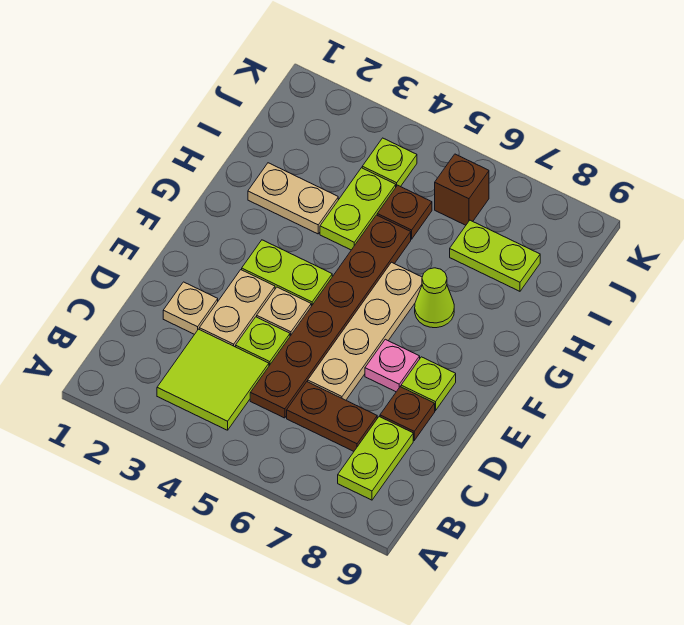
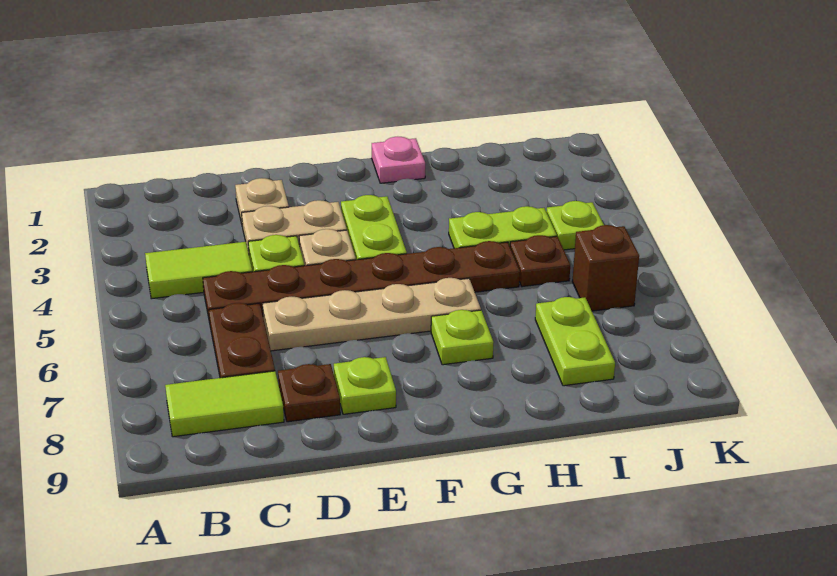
lime tile B3:C4 level 1 -> lime tile B4:C4 level 1
lime plate B8:C8 level 1 -> lime tile B8:C8 level 1
pink plate E7 level 1 -> pink plate G1 level 1
lime cone G7 level 1 -> lime plate G7 level 1
tan plate H2:H3 level 1 -> none

